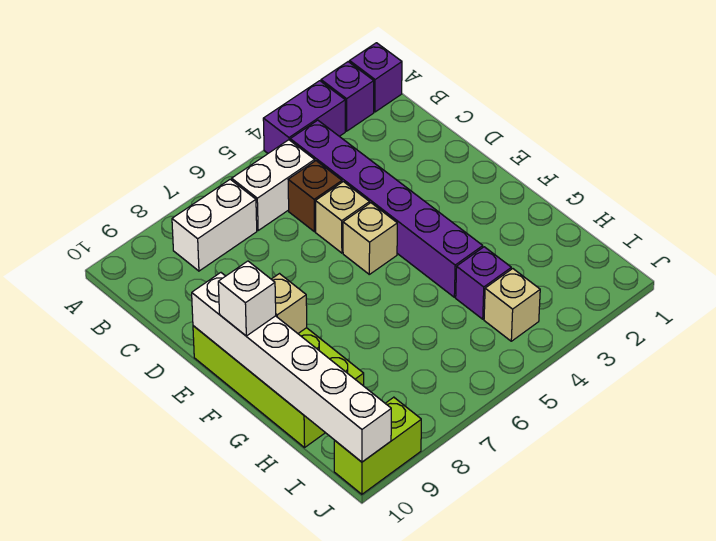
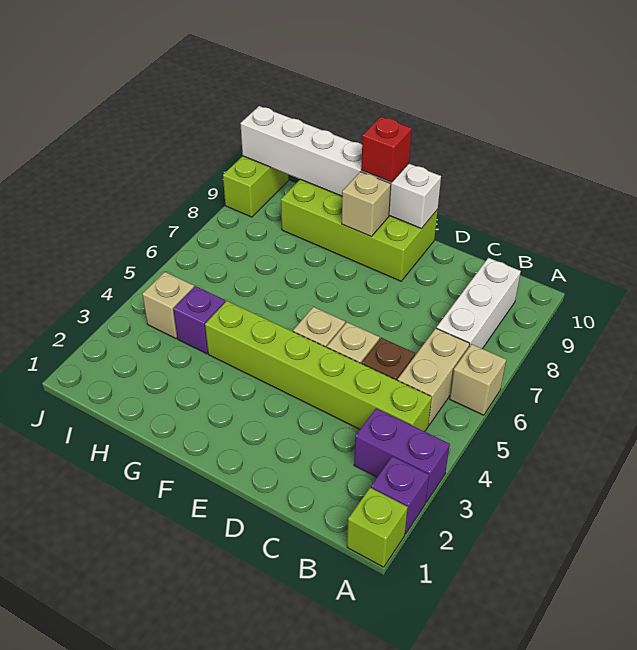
purple brick A1 level 1 -> lime brick A1 level 1
purple brick A3:A4 level 1 -> purple brick A3:B3 level 1
none -> tan brick A6 level 1
purple brick B4:G4 level 1 -> lime brick B4:G4 level 1
white brick B5:B6 level 1 -> tan brick B5:B6 level 1
white brick B7:B8 level 1 -> white brick B7:B9 level 1
white brick F10 level 3 -> red brick F10 level 3

